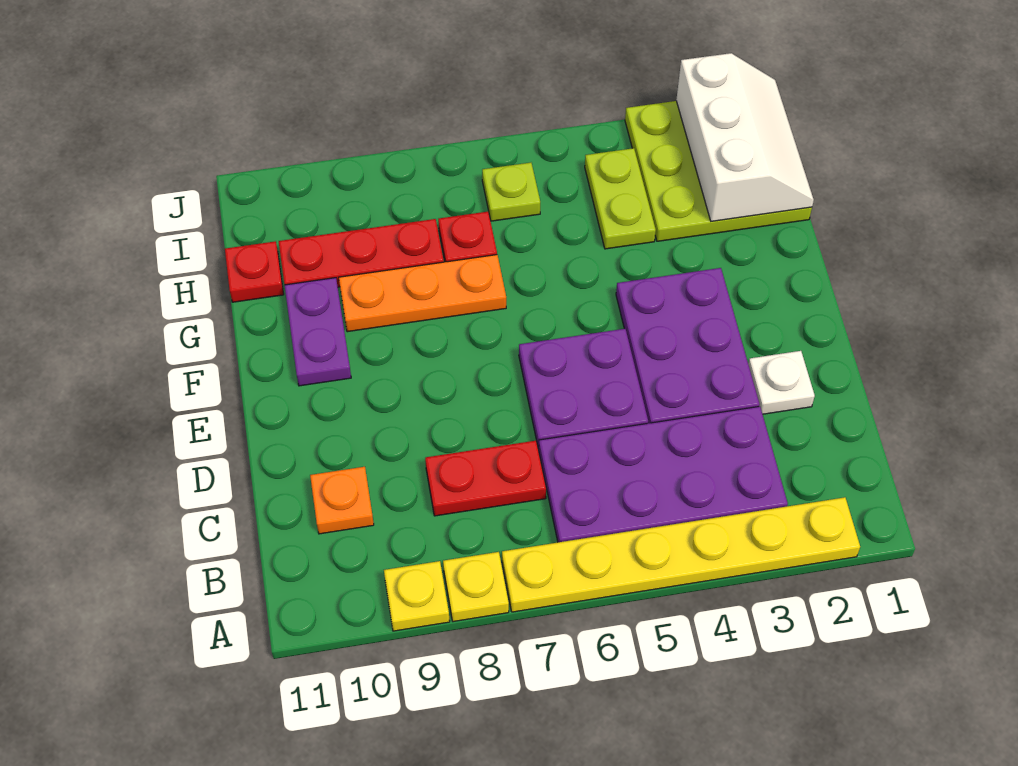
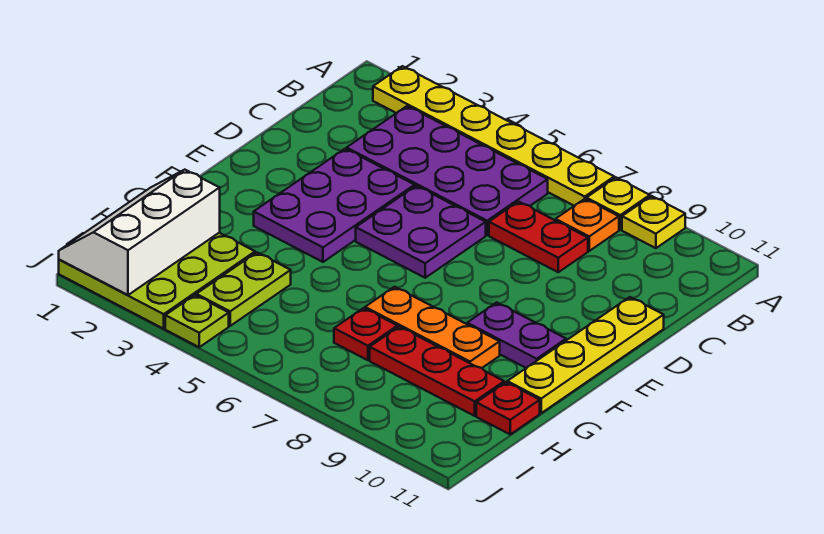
orange plate C10 level 1 -> orange plate B8 level 1
white plate D2 level 1 -> none
none -> yellow plate D11:G11 level 1
purple plate F10:G10 level 1 -> purple plate F9:F10 level 1
lime plate I6 level 1 -> lime plate J4 level 1

